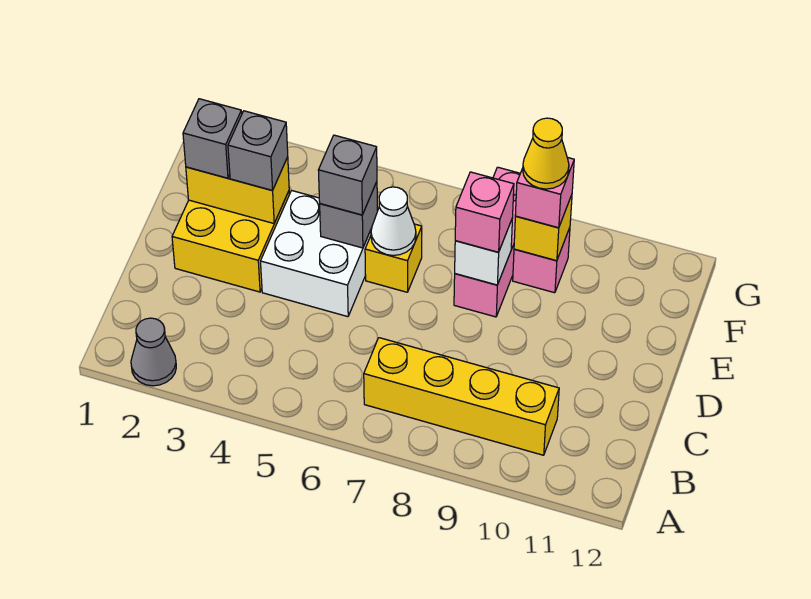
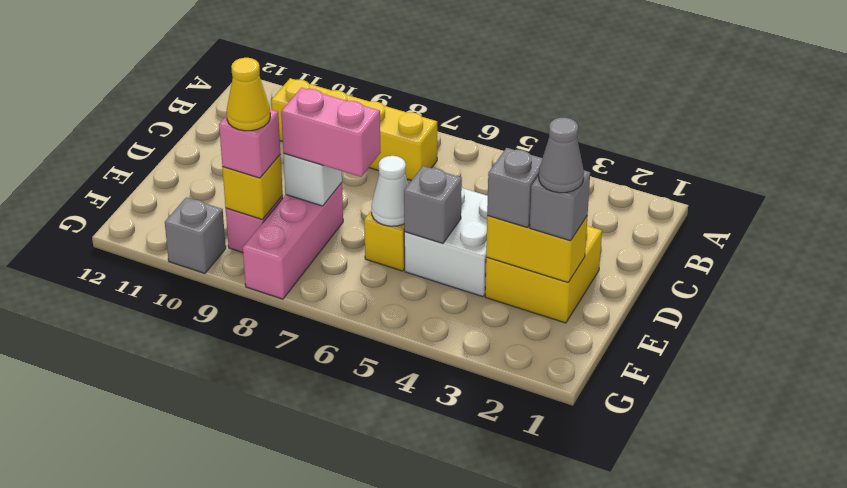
grey cone A2 level 1 -> grey cone E2 level 4
grey brick E5 level 3 -> grey brick G10 level 1
pink brick E8 level 3 -> pink brick E7:E8 level 3

